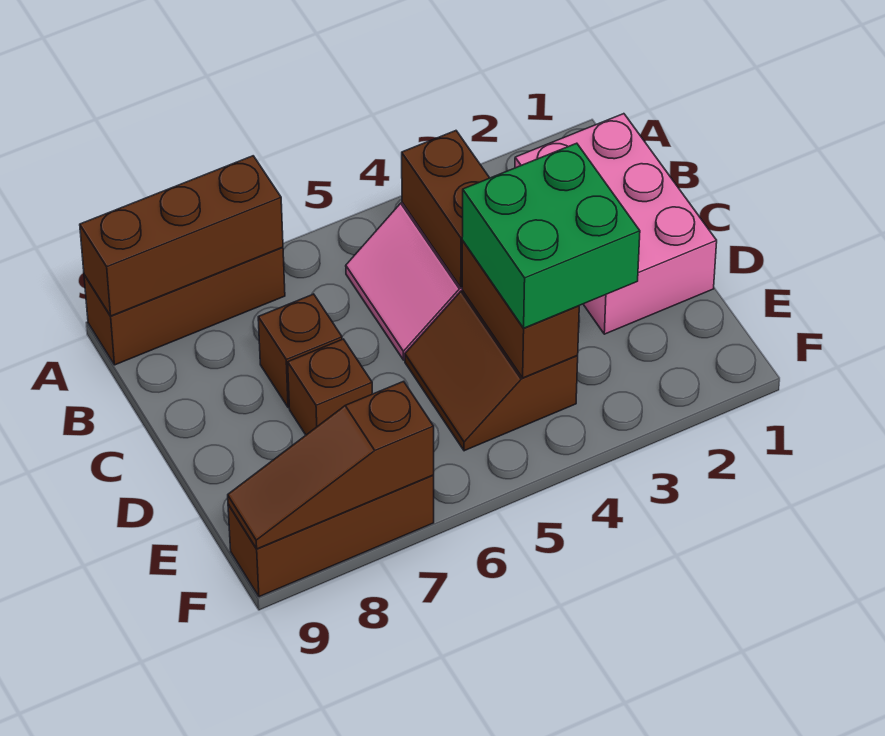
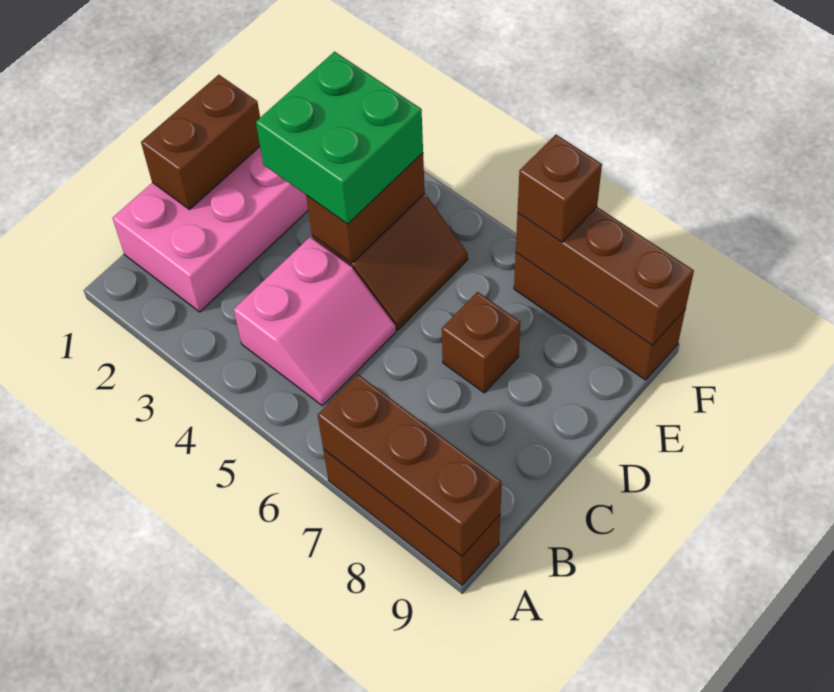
brown brick B4:C4 level 2 -> brown brick C1:D1 level 2
brown brick C7 level 1 -> brown brick F7 level 3
brown slope F7:F9 level 2 top 7 -> brown brick F7:F9 level 2

